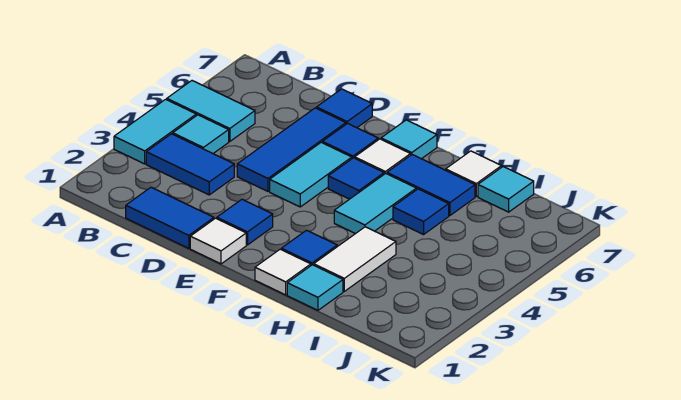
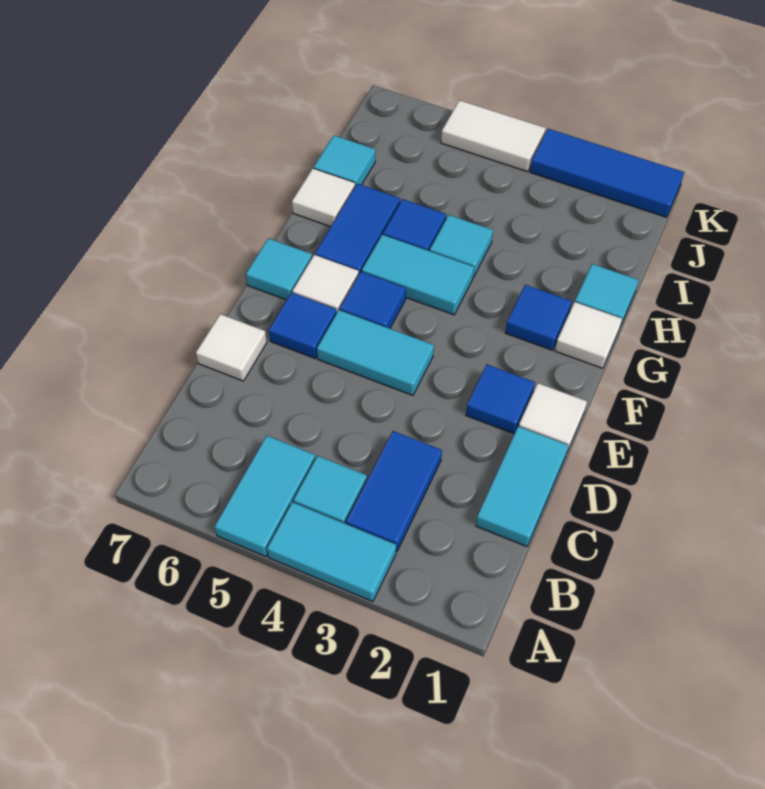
blue tile C1:D1 level 1 -> cyan tile C1:D1 level 1
blue tile D4:D6 level 1 -> blue tile K1:K3 level 1
blue tile D7 level 1 -> white tile D7 level 1
white tile H2:H3 level 1 -> white tile K4:K5 level 1
none -> cyan tile H4 level 1

